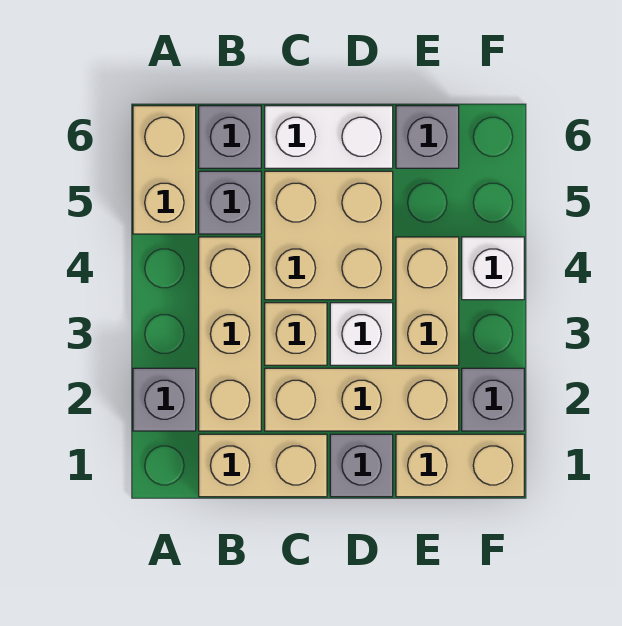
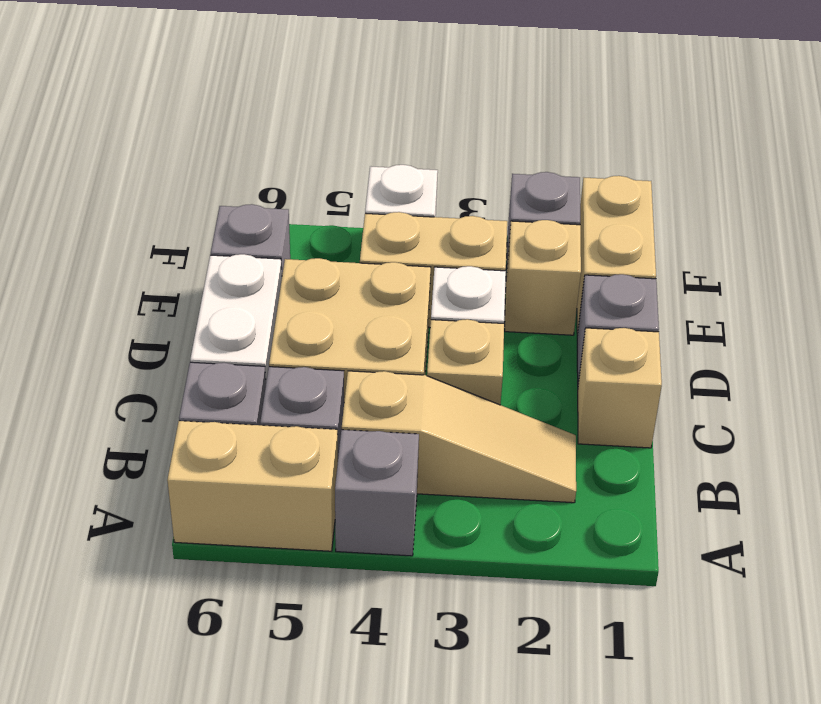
grey brick A2 level 1 -> grey brick A4 level 1
tan brick B1:C1 level 1 -> tan brick C1 level 1
tan brick B2:B4 level 1 -> tan slope B2:B4 level 1 top 4
tan brick C2:E2 level 1 -> tan brick E2 level 1

